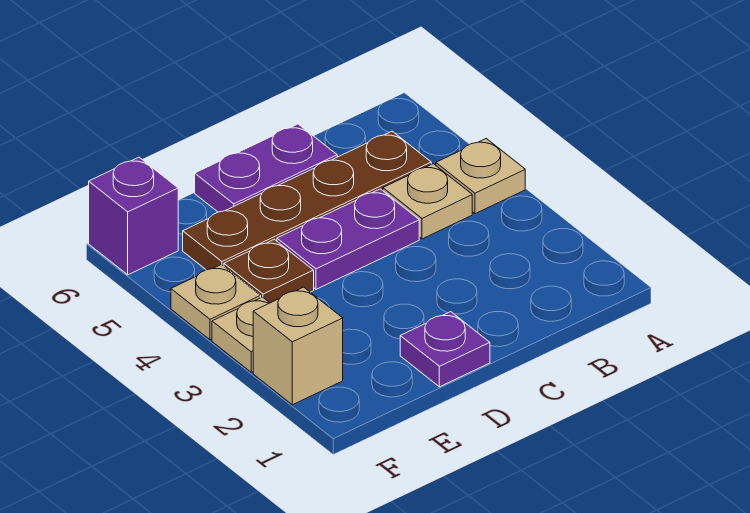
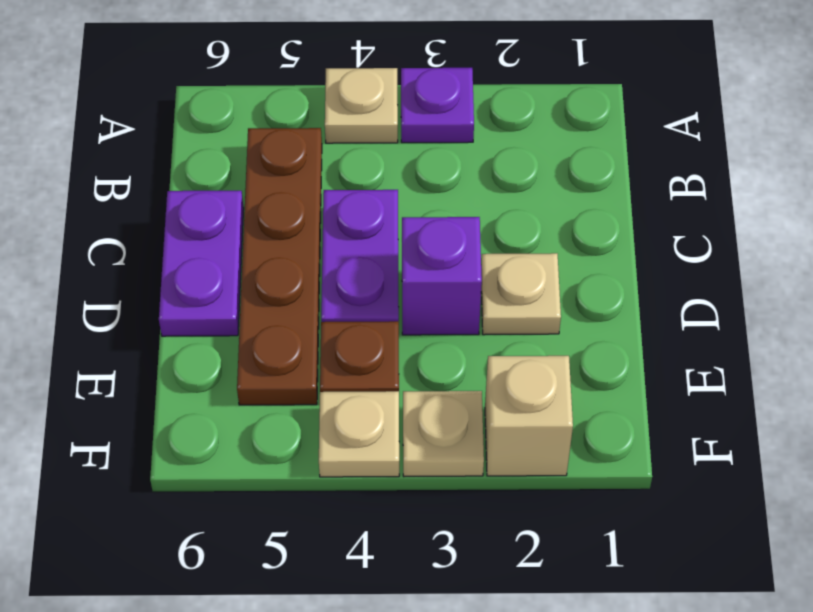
tan plate B4 level 1 -> tan plate D2 level 1
purple plate D1 level 1 -> purple plate A3 level 1
purple brick F6 level 1 -> purple brick D3 level 1

